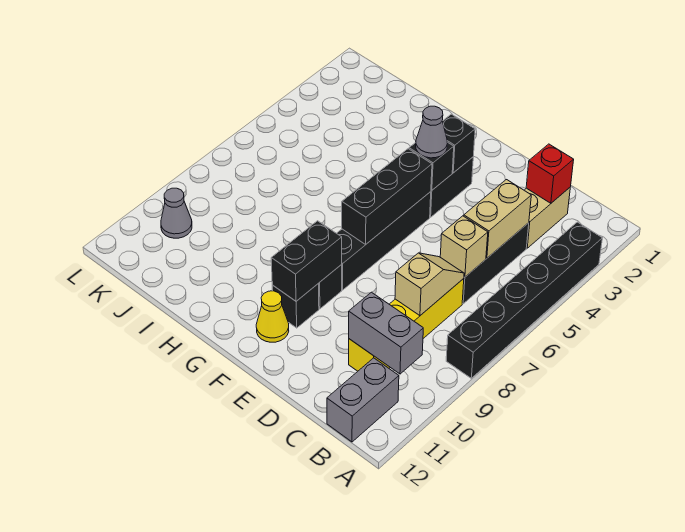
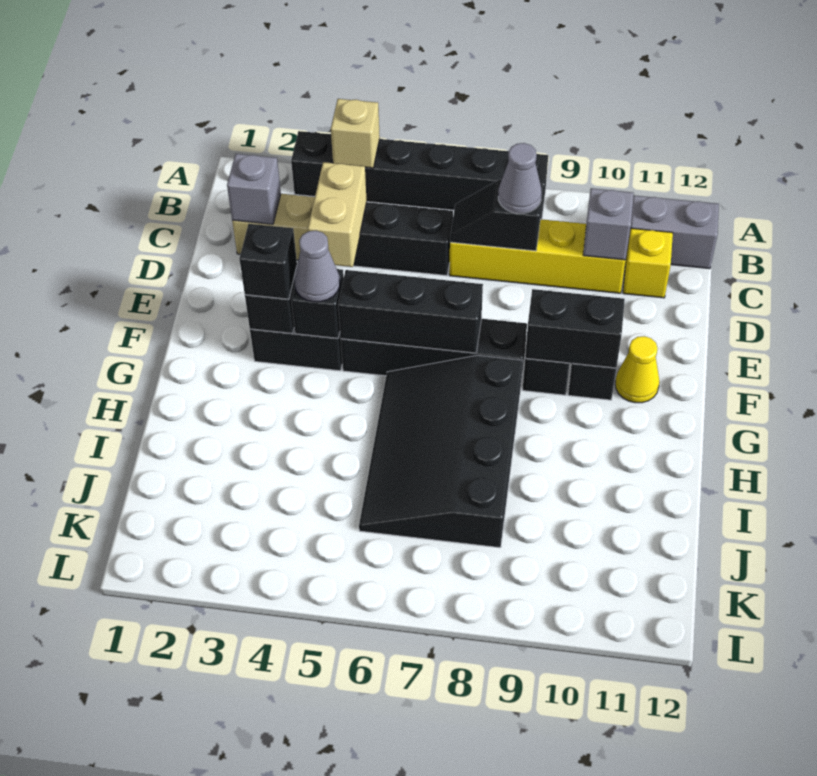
grey brick B10:C10 level 2 -> grey brick C10 level 2
red brick C2 level 2 -> grey brick C2 level 2
tan brick C4:C5 level 2 -> tan brick C4:D4 level 2
tan brick C6 level 2 -> tan brick A4 level 2
tan slope C7:C8 level 2 top 8 -> black slope C7:C8 level 2 top 8
none -> yellow brick C11 level 1
none -> black brick F3 level 3
none -> black slope G6:J8 level 1 top 8
grey cone K10 level 1 -> grey cone C8 level 3

